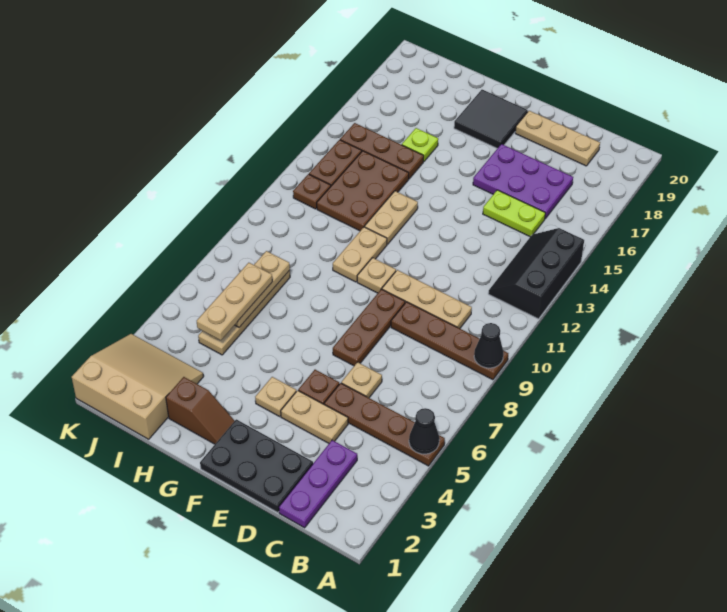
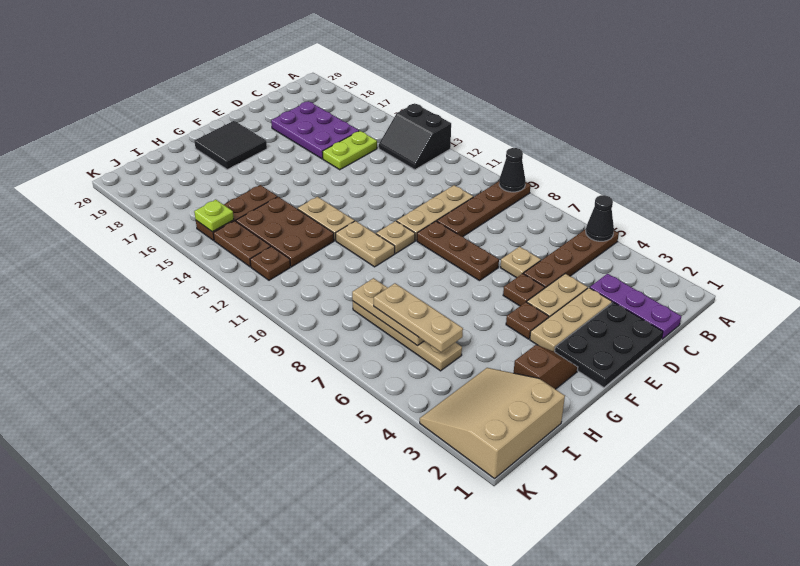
black slope A12:B14 level 1 top A -> black slope A13:B14 level 1 top A
purple plate C16:E17 level 1 -> purple plate C16:D18 level 1
tan plate C19:E19 level 1 -> tan plate D3:F3 level 1
tan plate F4 level 1 -> brown plate F4 level 1
lime plate H16 level 1 -> lime plate J15 level 2

